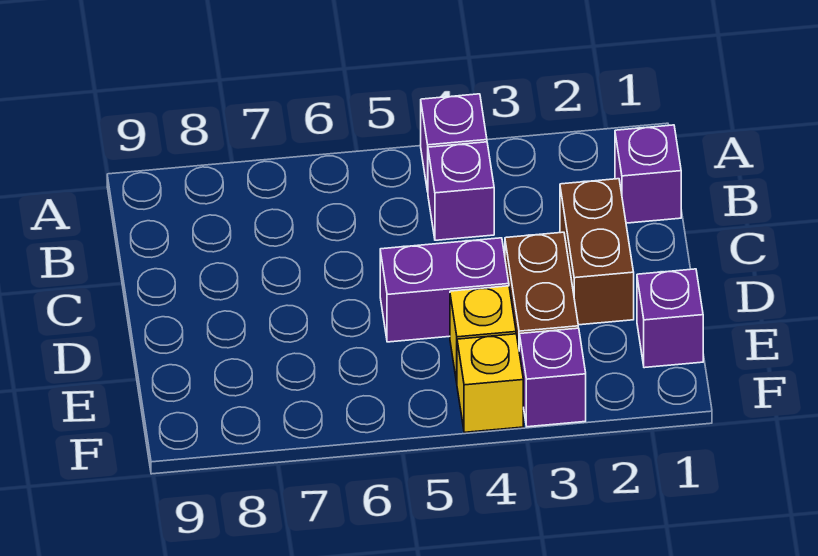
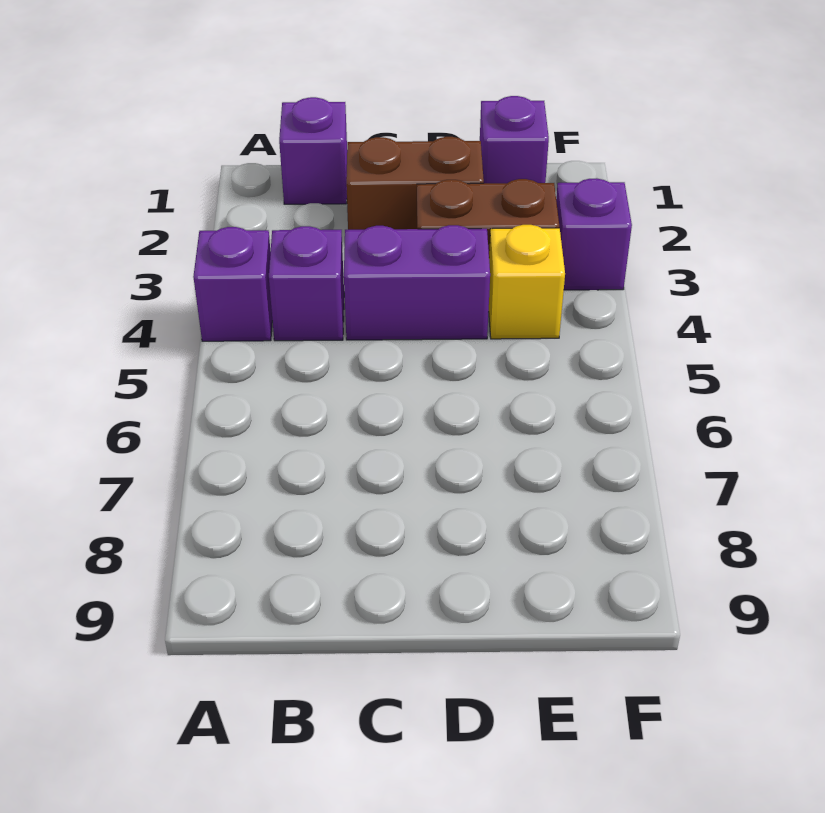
purple brick D4:D5 level 1 -> purple brick C4:D4 level 1
yellow brick F4 level 1 -> none

